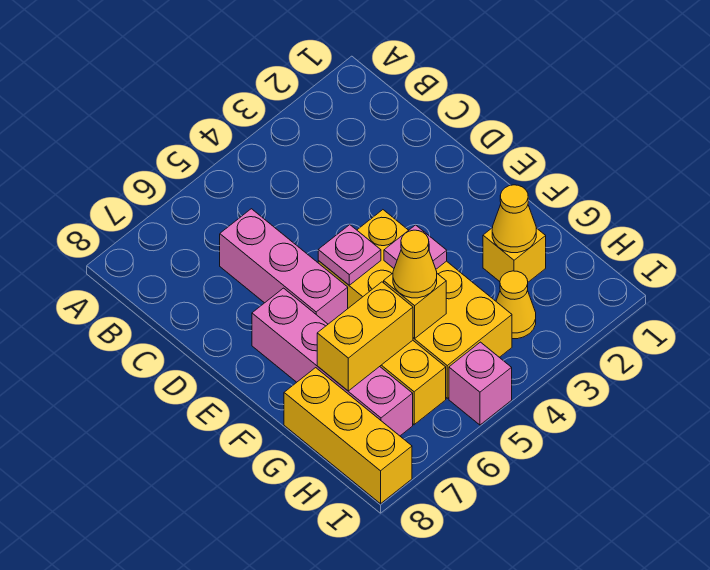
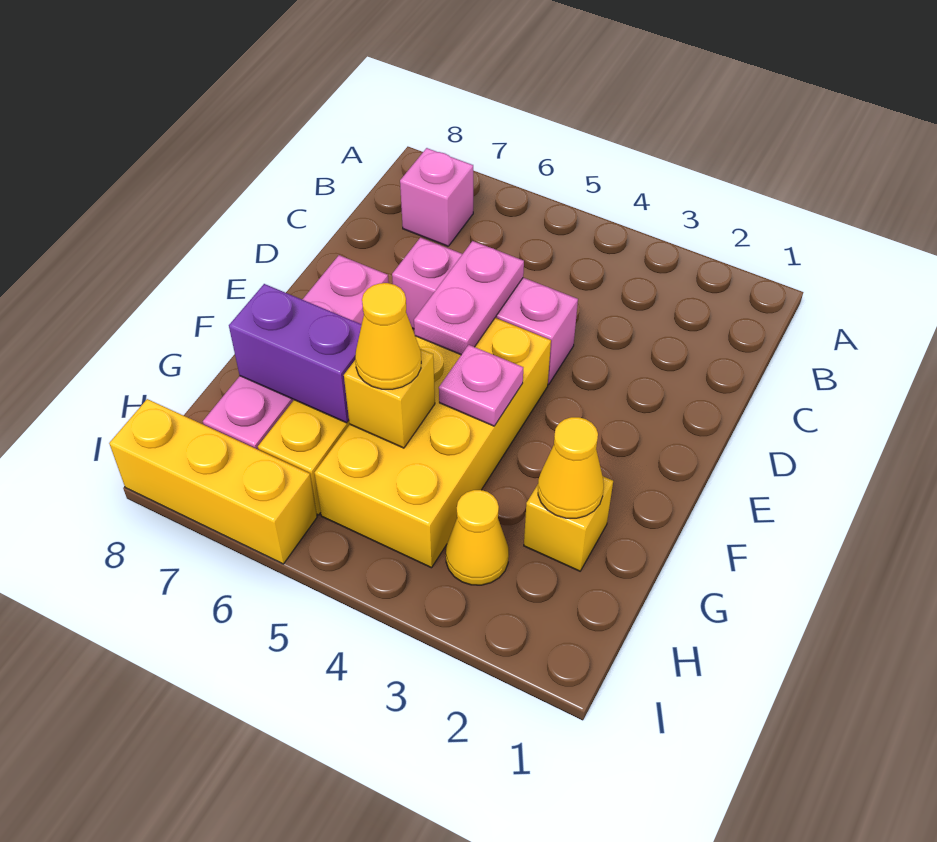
pink brick C6:E6 level 1 -> pink brick D4:D6 level 1
pink plate E5 level 2 -> pink plate D5:E5 level 2
yellow brick G6:G7 level 2 -> purple brick G6:G7 level 2
yellow brick G8:I8 level 1 -> yellow brick I6:I8 level 1
pink brick I5 level 1 -> pink brick B7 level 1

